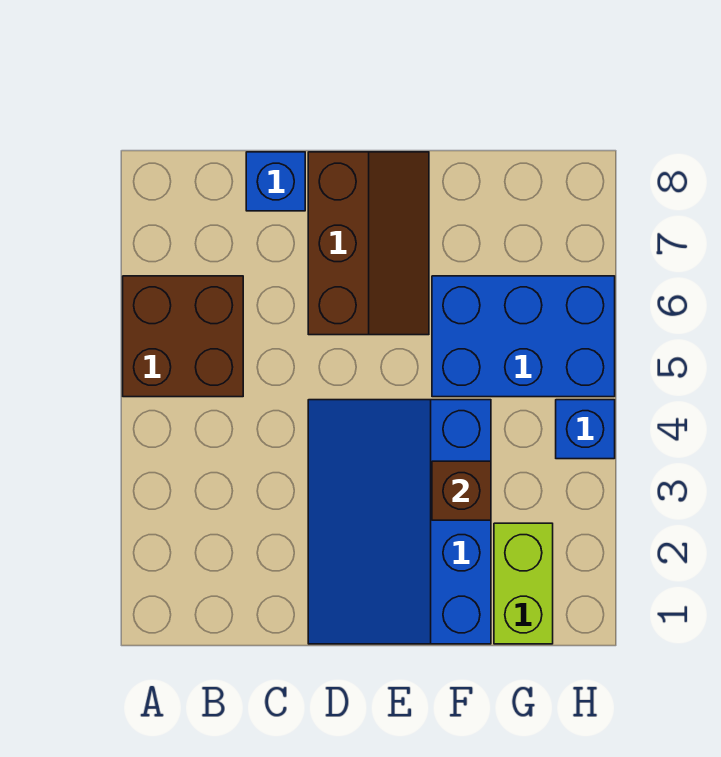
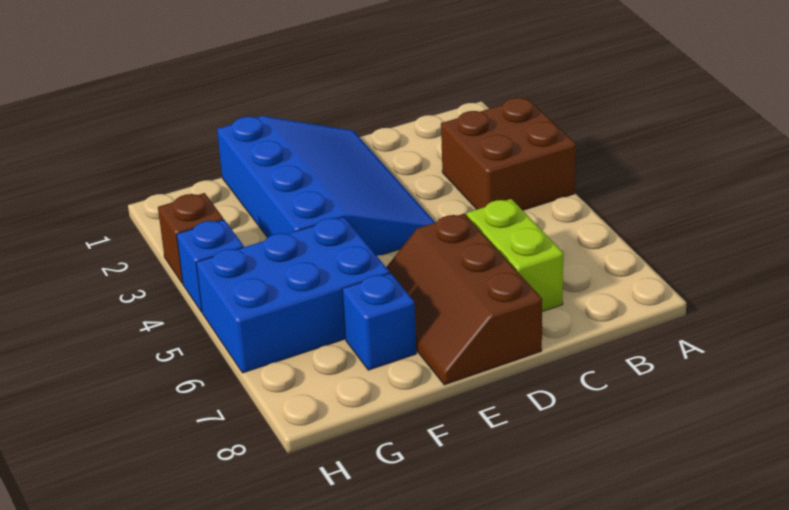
brown brick A5:B6 level 1 -> brown brick A3:B4 level 1
blue brick C8 level 1 -> blue brick F7 level 1
brown brick F3 level 2 -> brown brick H3 level 1
lime brick G1:G2 level 1 -> lime brick C6:C7 level 1

